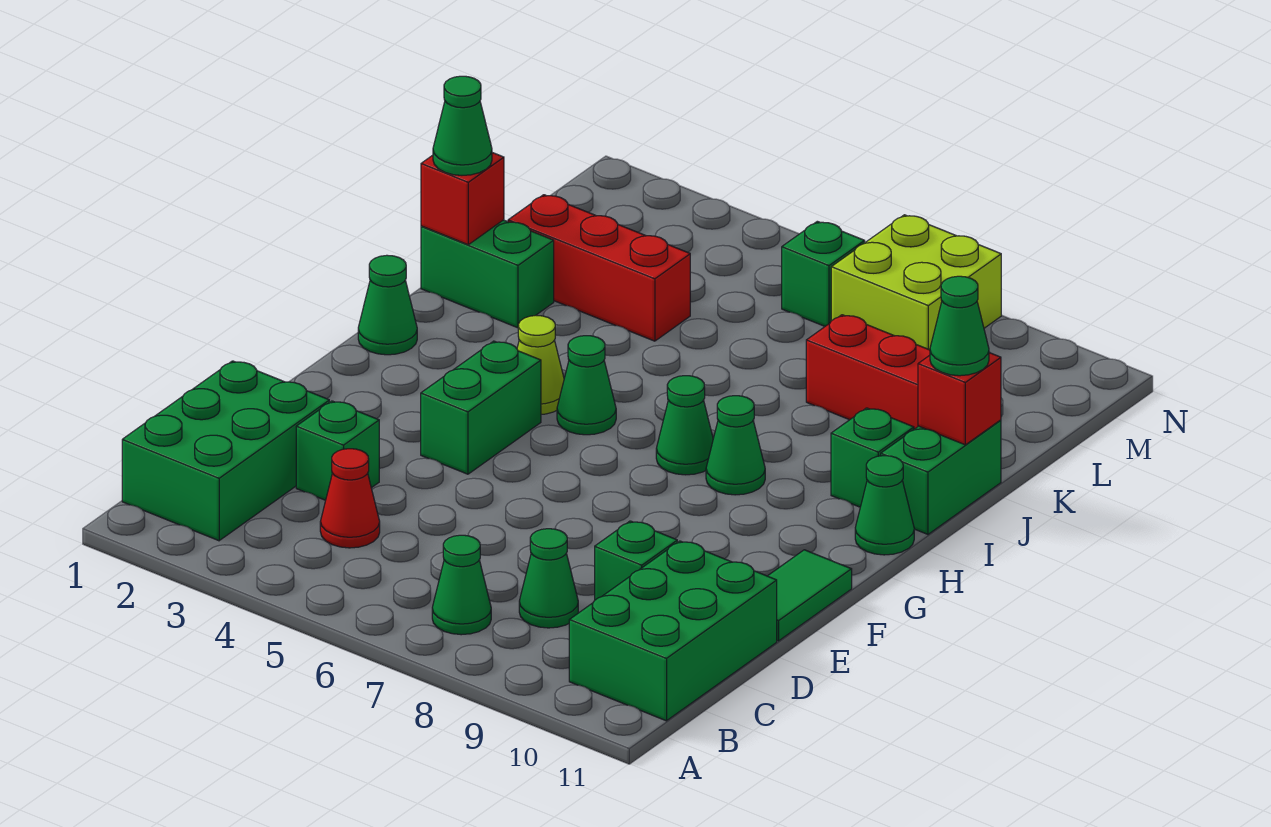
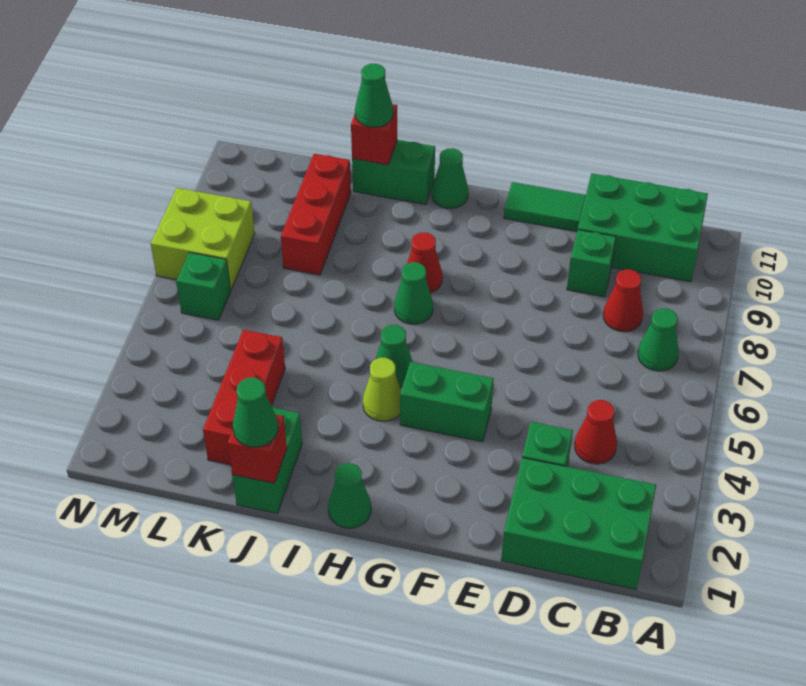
green cone C8 level 1 -> red cone C8 level 1
green cone H8 level 1 -> red cone H8 level 1
green brick I10 level 1 -> none

